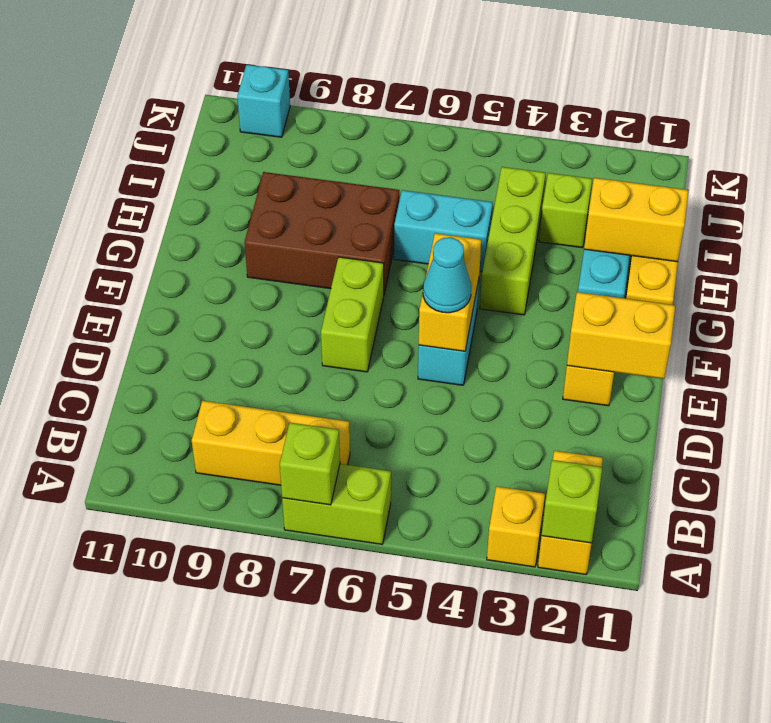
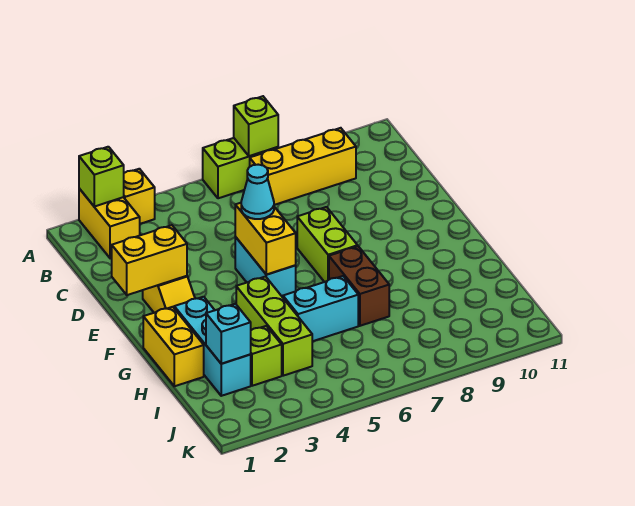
brown brick G7:H9 level 1 -> brown brick G7:H7 level 1
yellow brick H1:H2 level 2 -> none
cyan brick K10 level 1 -> cyan brick I2 level 2

